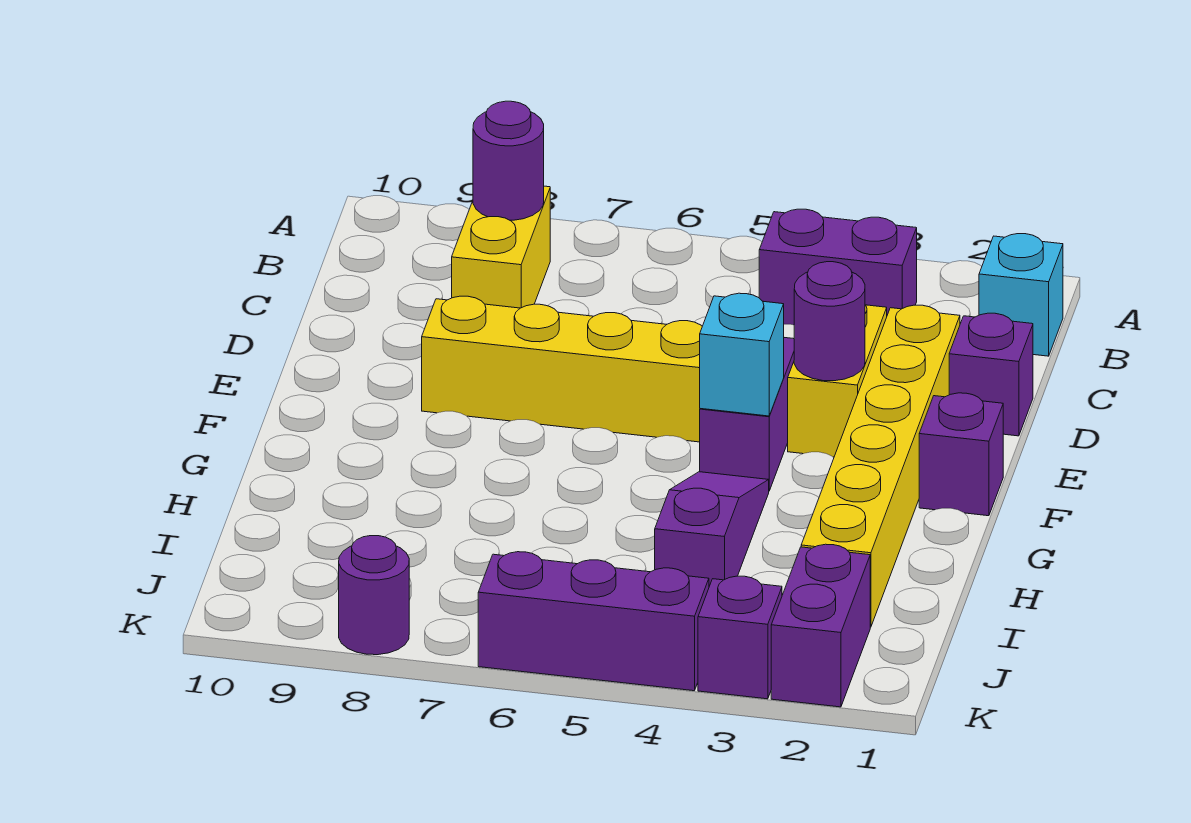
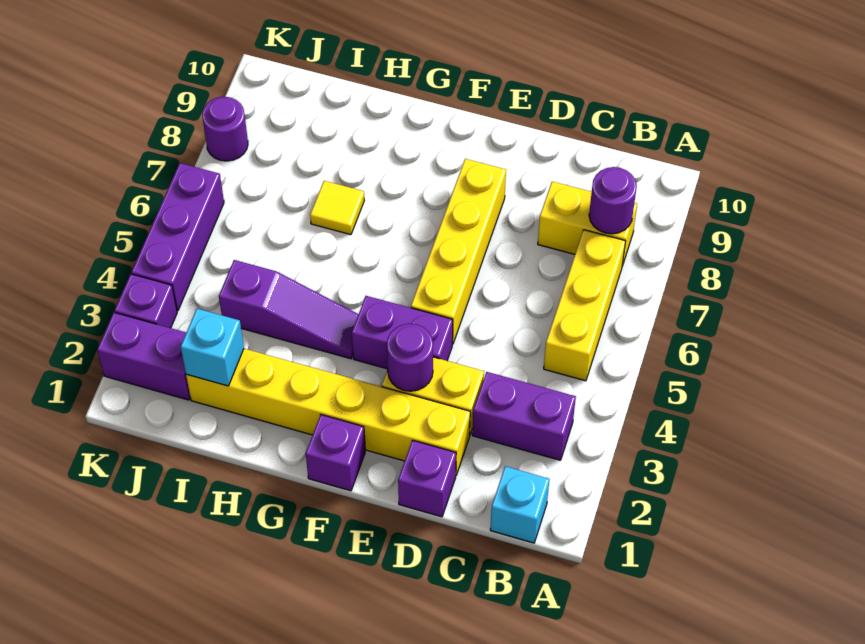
purple brick B3:B4 level 1 -> purple brick B3:C3 level 1
none -> yellow brick B5:B7 level 1
cyan brick F4 level 2 -> cyan brick I2 level 2
none -> yellow tile H7 level 1

